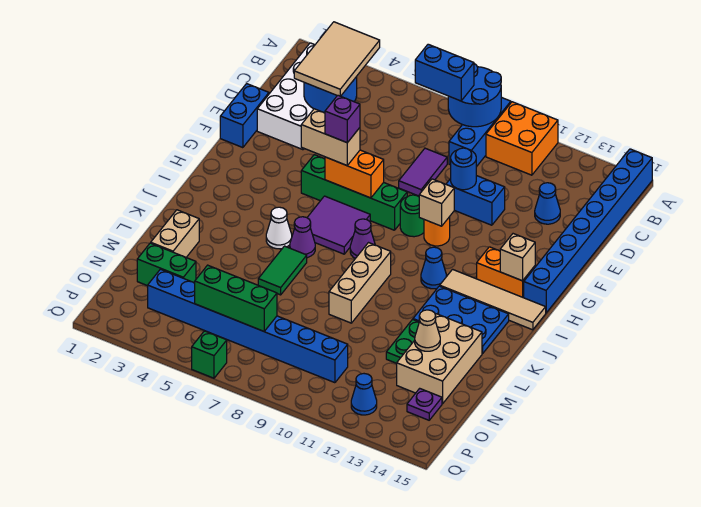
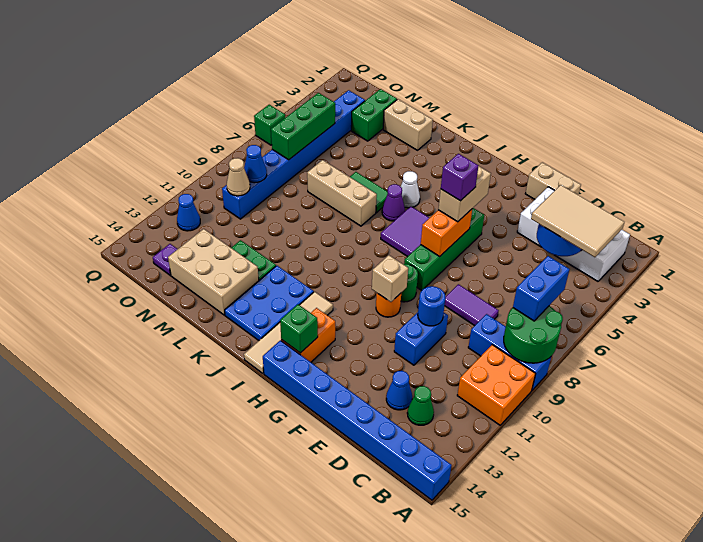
blue round brick A8:B9 level 2 -> green round brick A8:B9 level 2
none -> green cone C13 level 1
blue brick E1:F1 level 1 -> tan brick E1:F1 level 1
tan brick H14 level 2 -> green brick H14 level 2
purple cone I8 level 1 -> none
blue cone I11 level 1 -> blue cone O9 level 2
tan brick J9:L9 level 1 -> tan brick K7:M7 level 1
tan cone M13 level 2 -> tan cone O10 level 2

